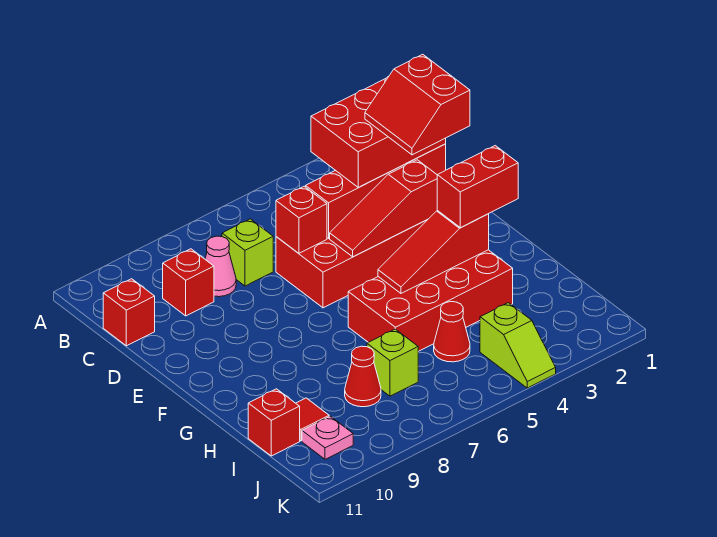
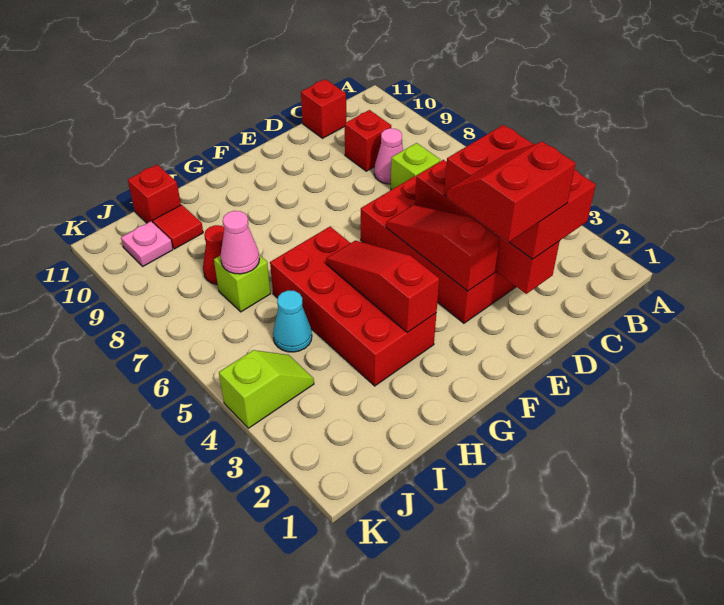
red brick D6 level 2 -> none
red brick G2:G3 level 3 -> none
red cone I5 level 1 -> cyan cone I5 level 1
none -> pink cone I7 level 2
lime slope J4:K4 level 1 top J -> lime slope J4:K4 level 1 top K

